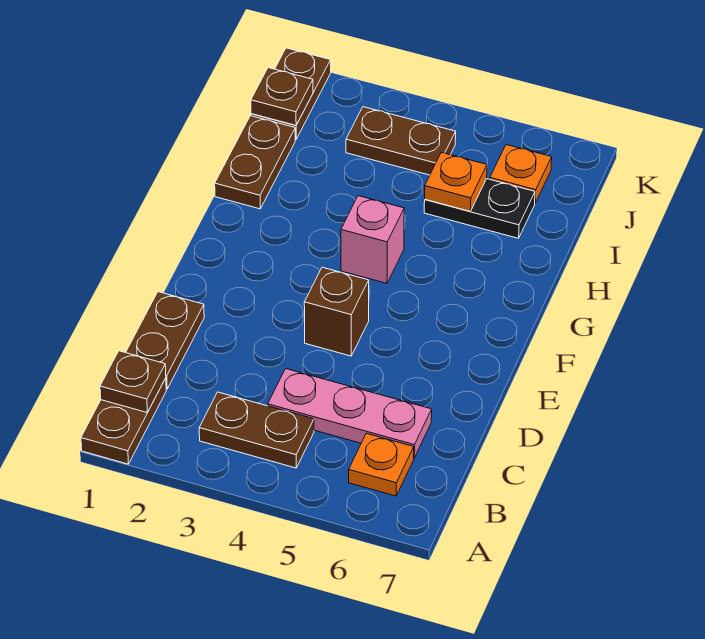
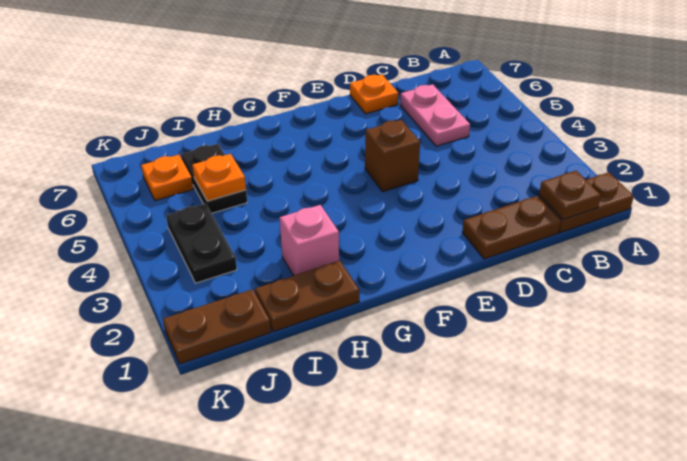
brown plate B3:B4 level 1 -> none
orange plate B6 level 1 -> orange plate D7 level 1
pink plate C4:C6 level 1 -> pink plate C5:C6 level 1
pink brick G4 level 1 -> pink brick H2 level 1
brown plate J1 level 2 -> none
brown plate J3:J4 level 1 -> black plate J3:J4 level 1

